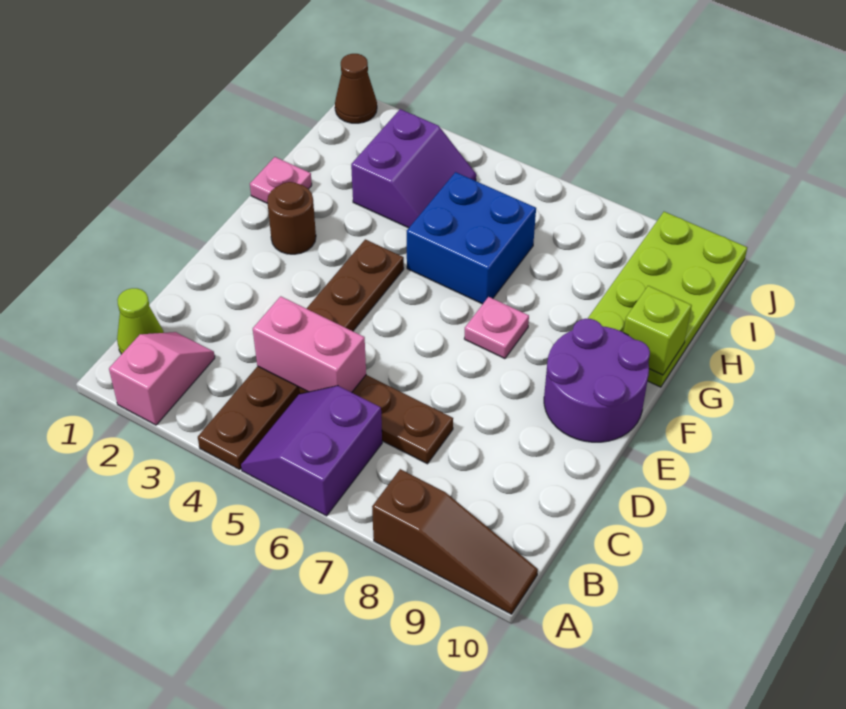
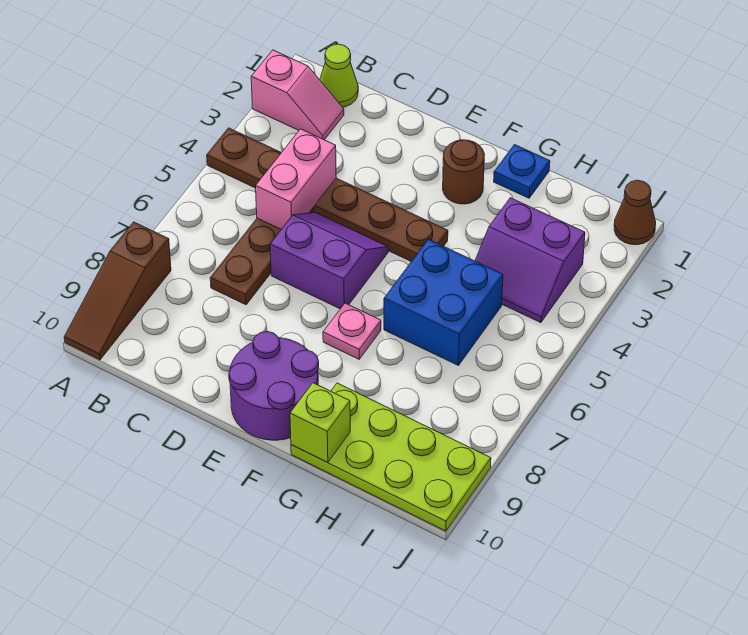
purple slope A5:B6 level 1 top 6 -> purple slope D5:E6 level 1 top 6
pink plate G1 level 1 -> blue plate G1 level 1

